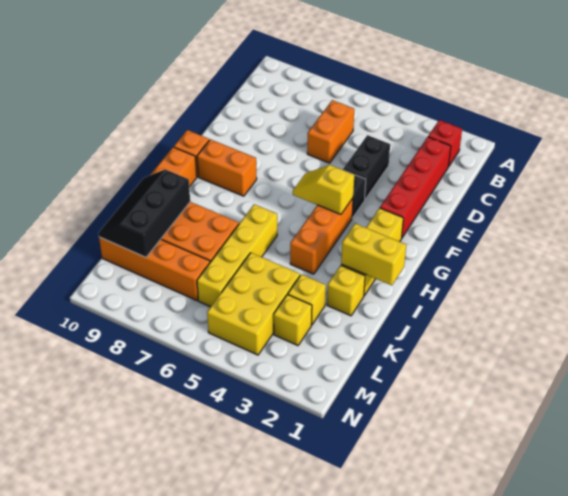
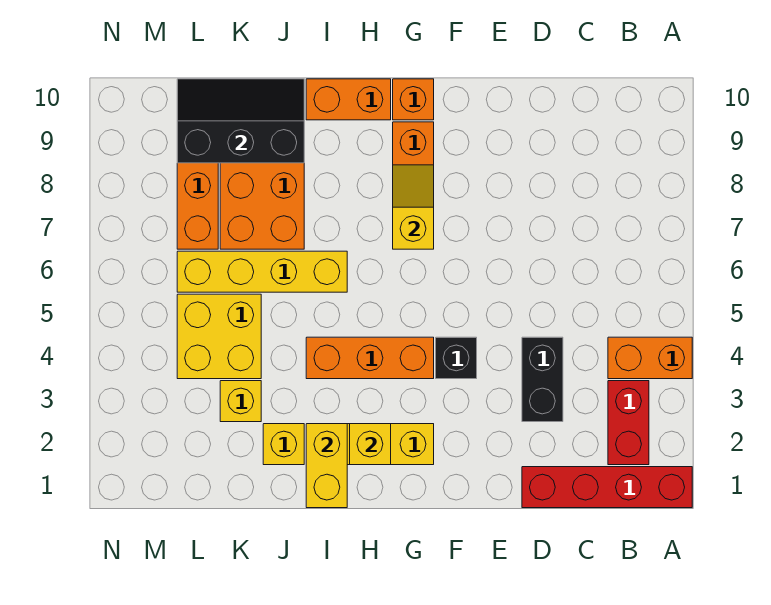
red brick B2 level 1 -> red brick B2:B3 level 1
red brick C2:F2 level 1 -> red brick A1:D1 level 1
orange brick C6:D6 level 1 -> orange brick A4:B4 level 1
black brick D4:E4 level 1 -> black brick D3:D4 level 1
yellow slope G4:G5 level 2 top 4 -> yellow slope G7:G8 level 2 top 7
yellow brick K4:M5 level 1 -> yellow brick K4:L5 level 1
yellow brick L3 level 1 -> yellow brick H2 level 2

